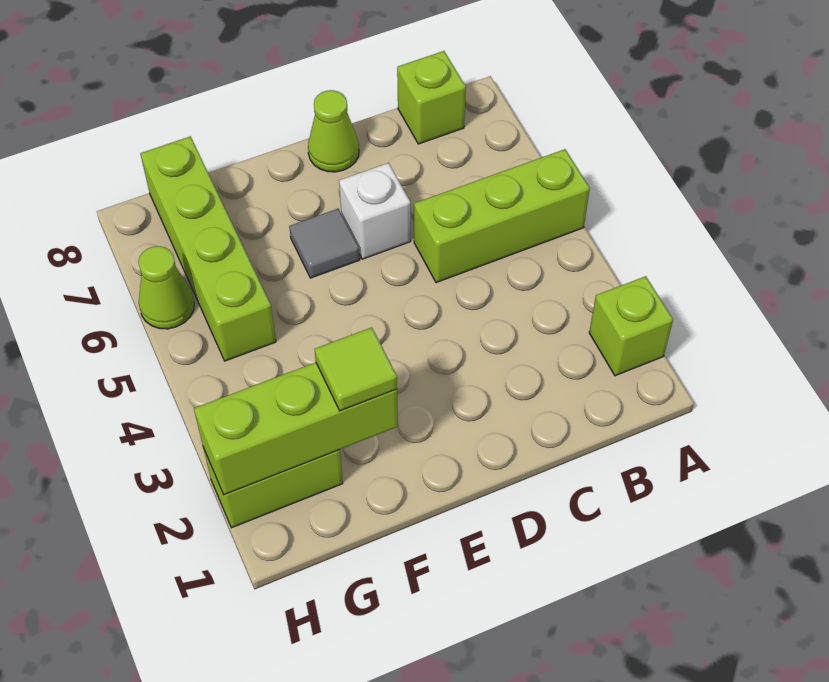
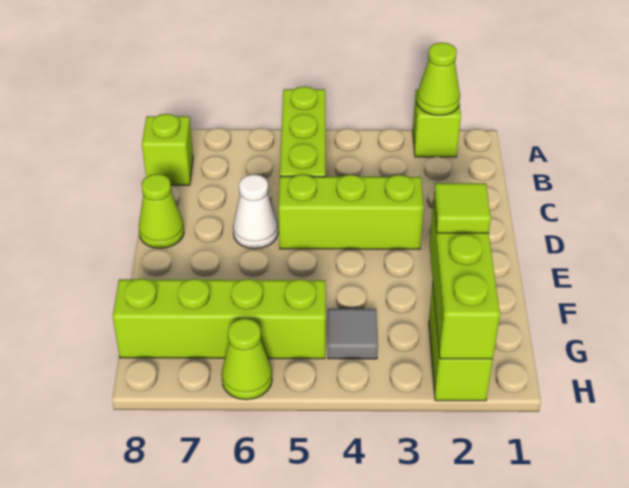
none -> lime cone A2 level 2
none -> lime brick D3:D5 level 1
white brick D6 level 1 -> white cone D6 level 1
grey tile E6 level 1 -> grey tile G4 level 1

